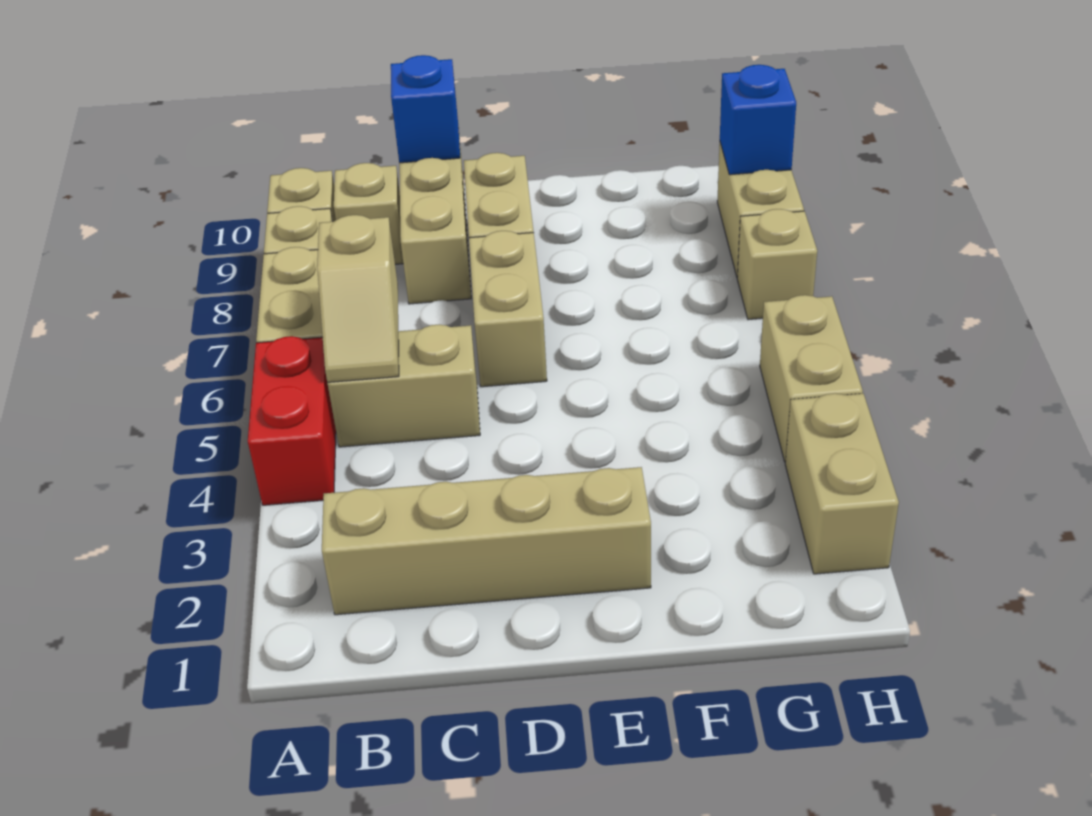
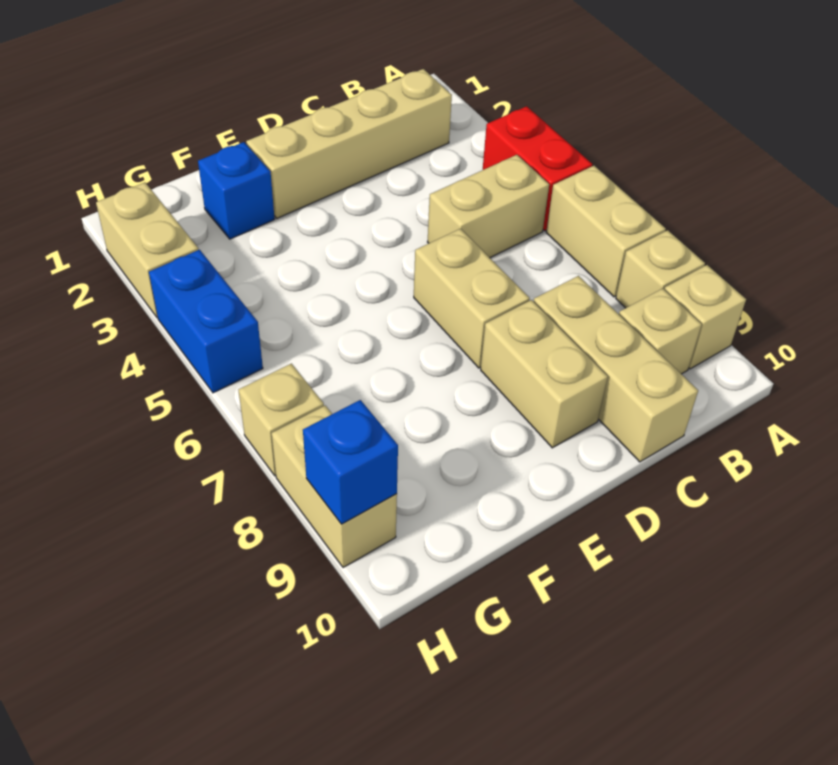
tan slope B5:B6 level 2 top 6 -> none
blue brick C10 level 2 -> blue brick F2 level 1
tan brick H4:H5 level 1 -> blue brick H4:H5 level 1

